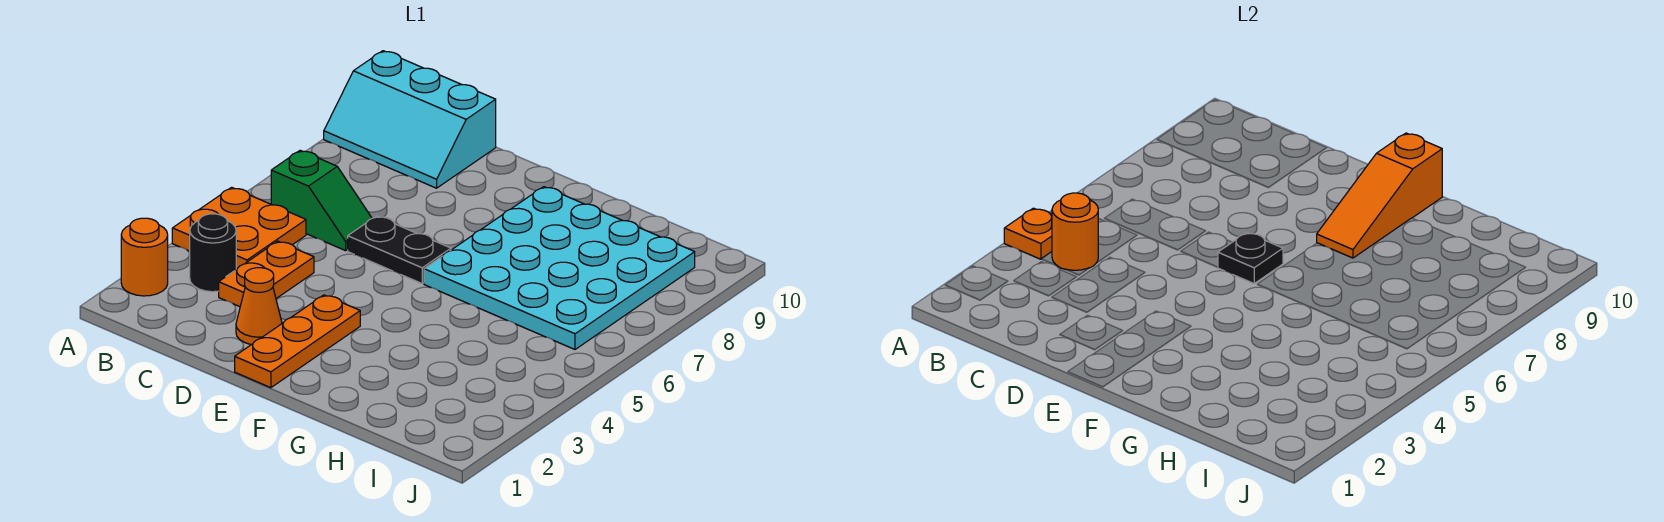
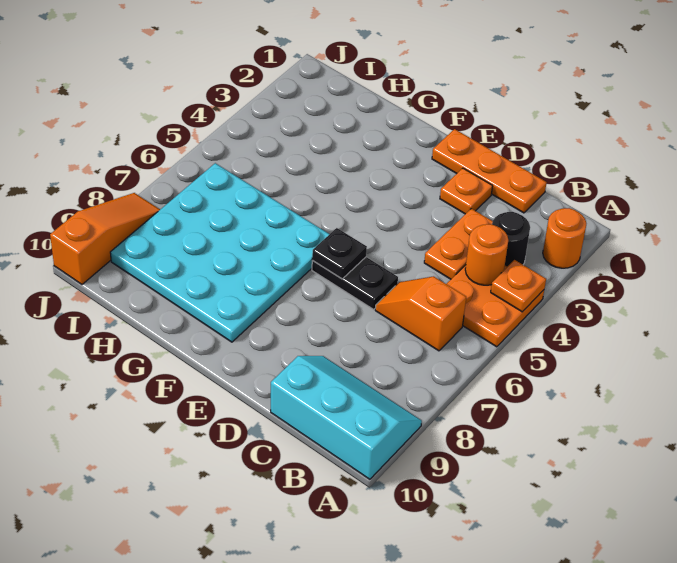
green slope B6:C6 level 1 top B -> orange slope B6:C6 level 1 top B
orange cone D2 level 1 -> orange plate D2 level 1
orange plate E1:E3 level 1 -> orange plate C1:E1 level 1
orange slope F8:F10 level 2 top 10 -> orange slope J8:J10 level 1 top 10

